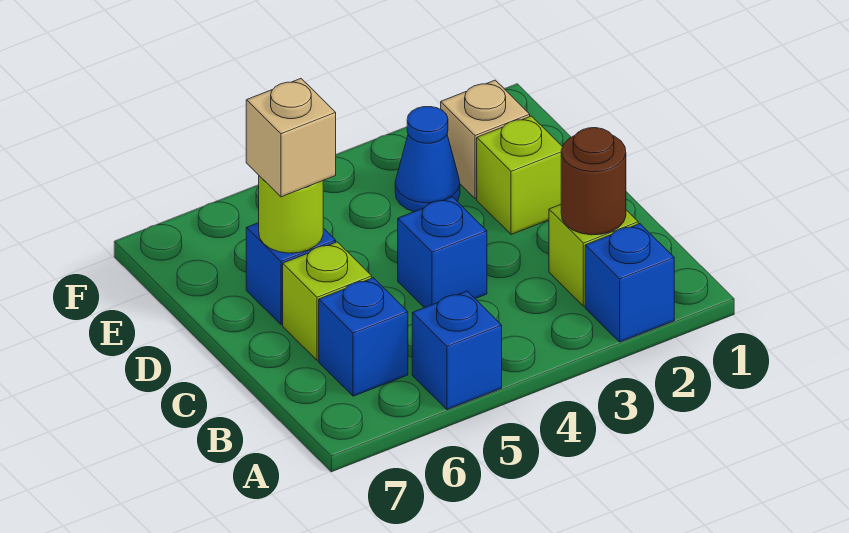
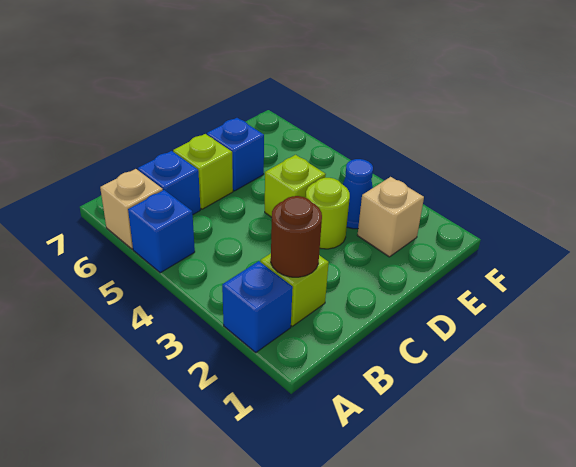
blue brick C4 level 1 -> none
lime brick D2 level 1 -> lime brick D4 level 1
lime round brick D6 level 2 -> lime round brick D3 level 1
tan brick D6 level 3 -> tan brick A6 level 1

